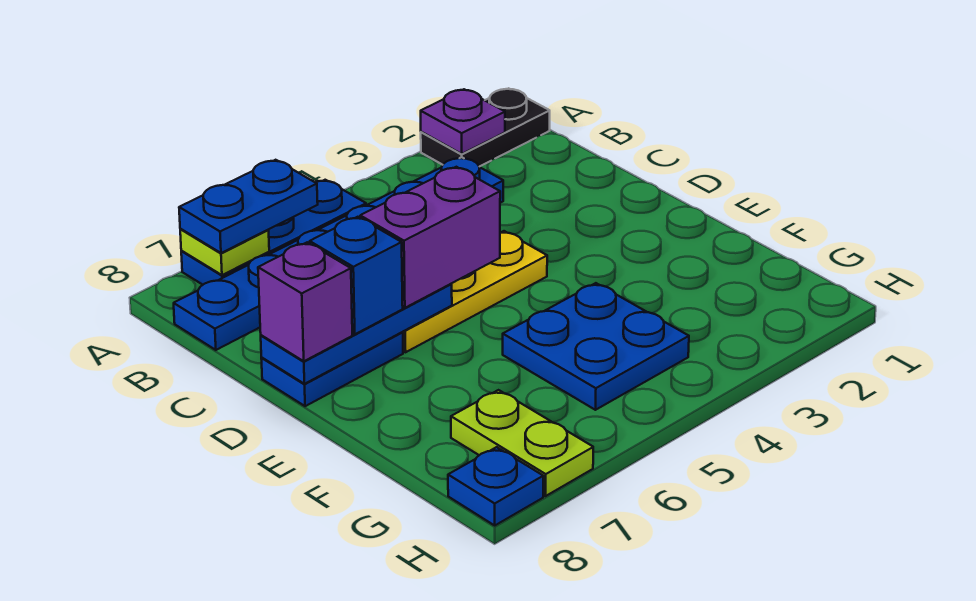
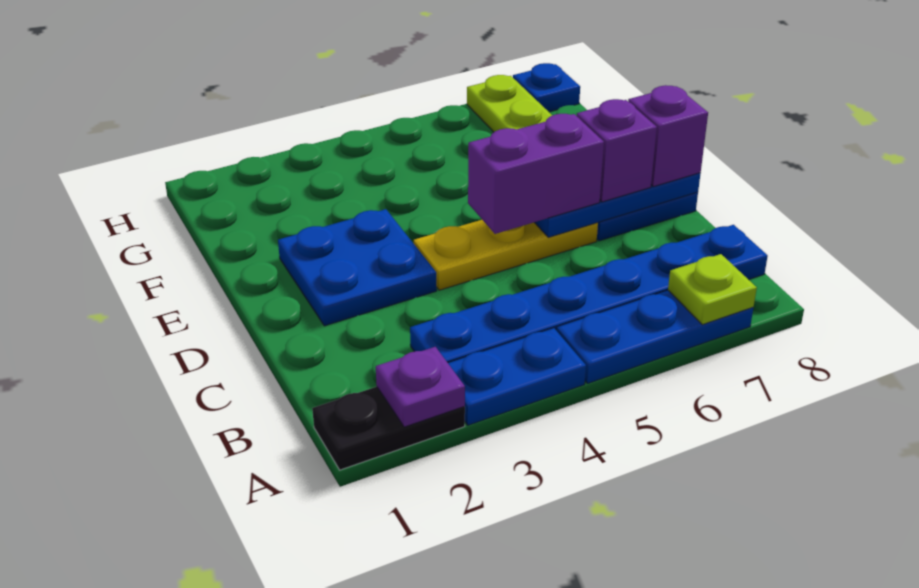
blue plate A6:A7 level 3 -> blue plate A3:A4 level 1
blue brick D7 level 3 -> purple brick D7 level 3
blue plate F4:G5 level 1 -> blue plate D2:E3 level 1

